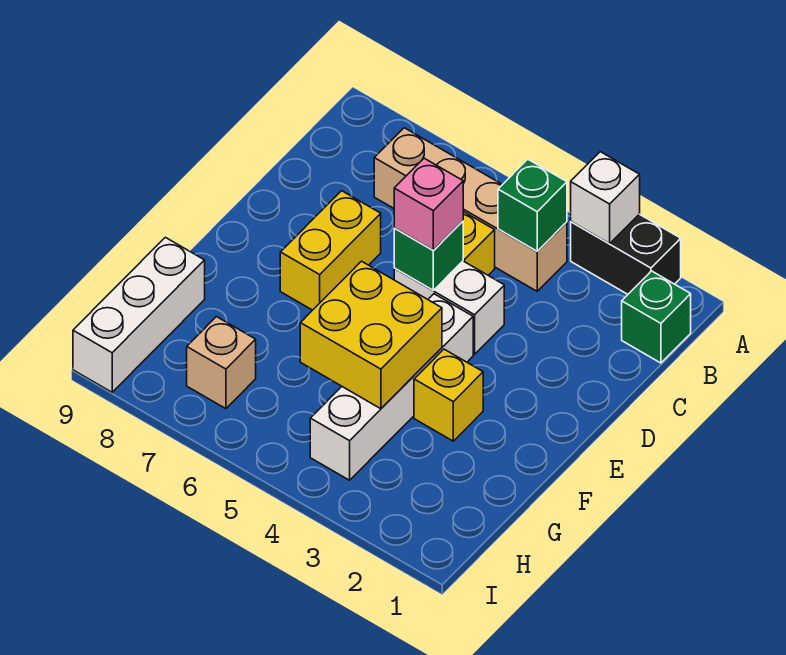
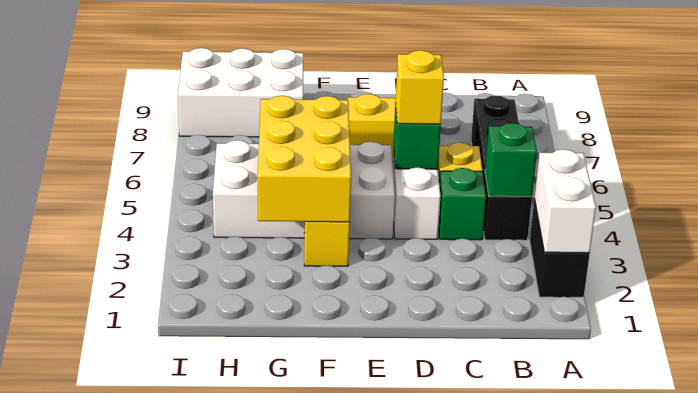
white brick A3 level 2 -> white brick A2:A3 level 2
green brick B1 level 1 -> green brick C4 level 1
tan brick B4:B7 level 1 -> black brick B4:B7 level 1
pink brick D5 level 3 -> yellow brick D5 level 3
white brick E4:H4 level 1 -> white brick E4:H5 level 1
yellow brick F4:G5 level 2 -> yellow brick F3:G5 level 2
white brick G9:I9 level 1 -> white brick G8:I9 level 1
tan brick H7 level 1 -> none

